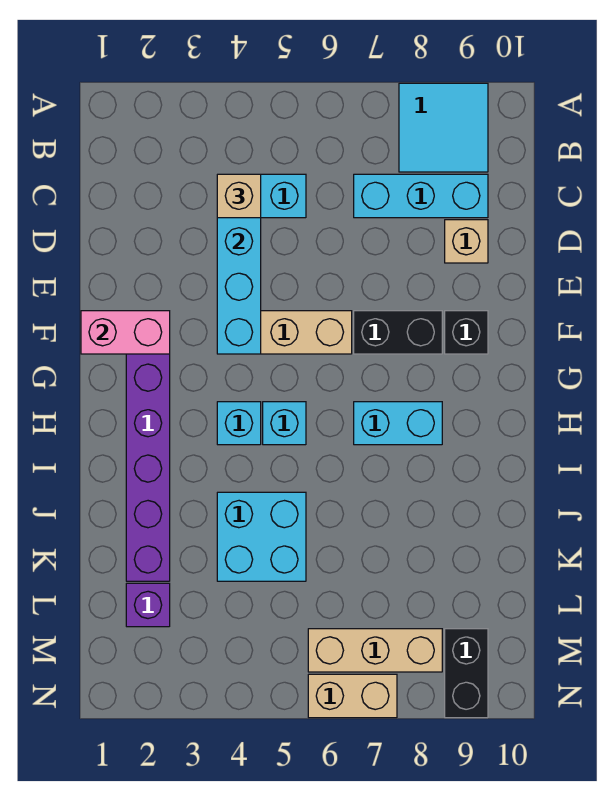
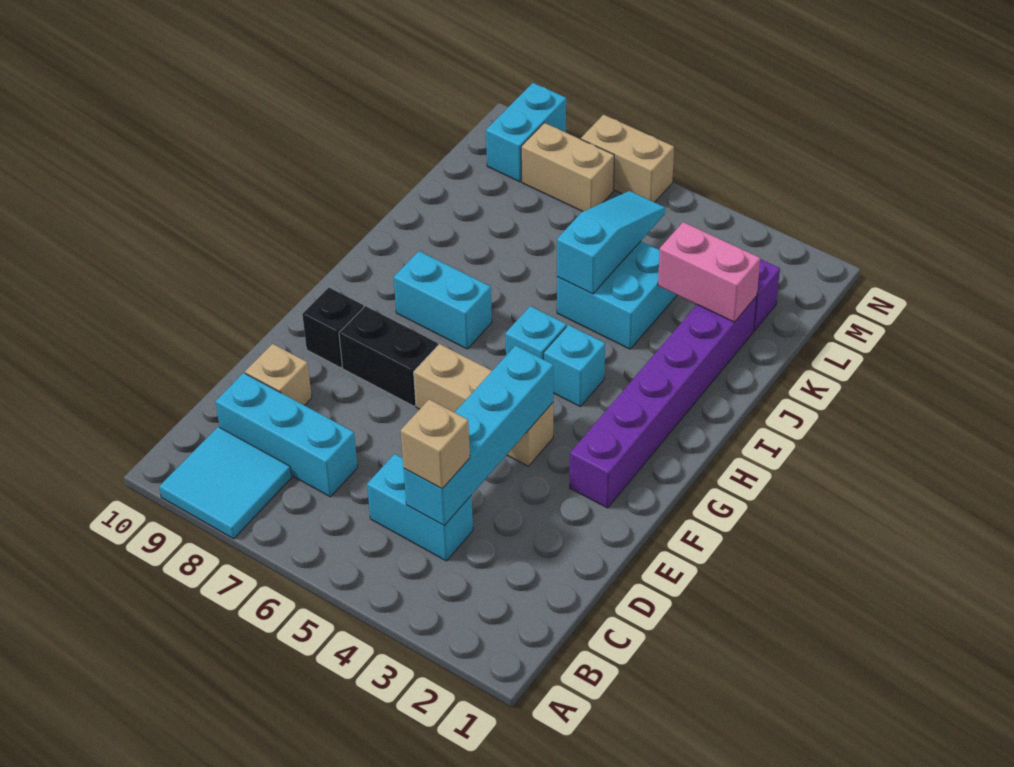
pink brick F1:F2 level 2 -> pink brick K2:K3 level 2
none -> cyan slope J5:L5 level 2 top J
tan brick M6:M8 level 1 -> tan brick M7:M8 level 1
black brick M9:N9 level 1 -> cyan brick M9:N9 level 1

